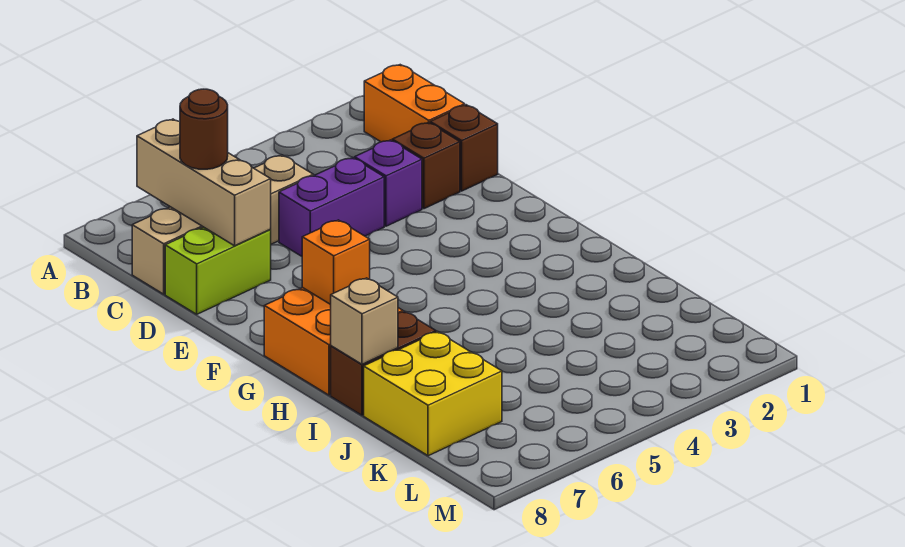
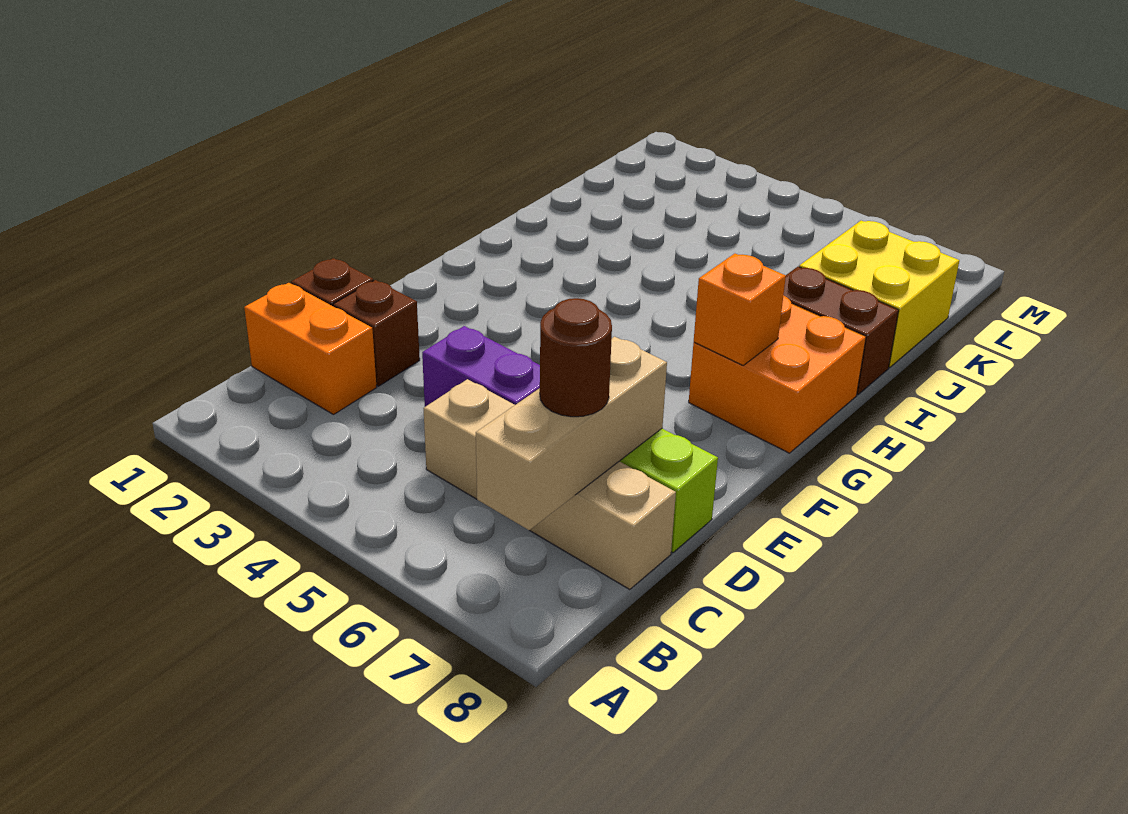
orange brick B1:C1 level 1 -> orange brick C1:C2 level 1
purple brick D3 level 1 -> none
tan brick I8 level 2 -> none

